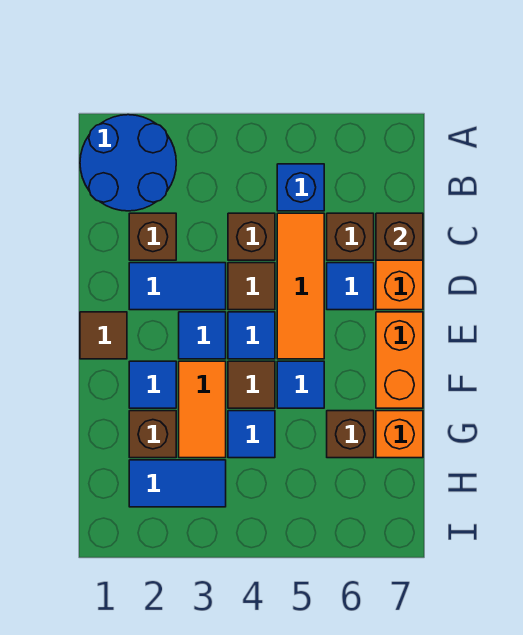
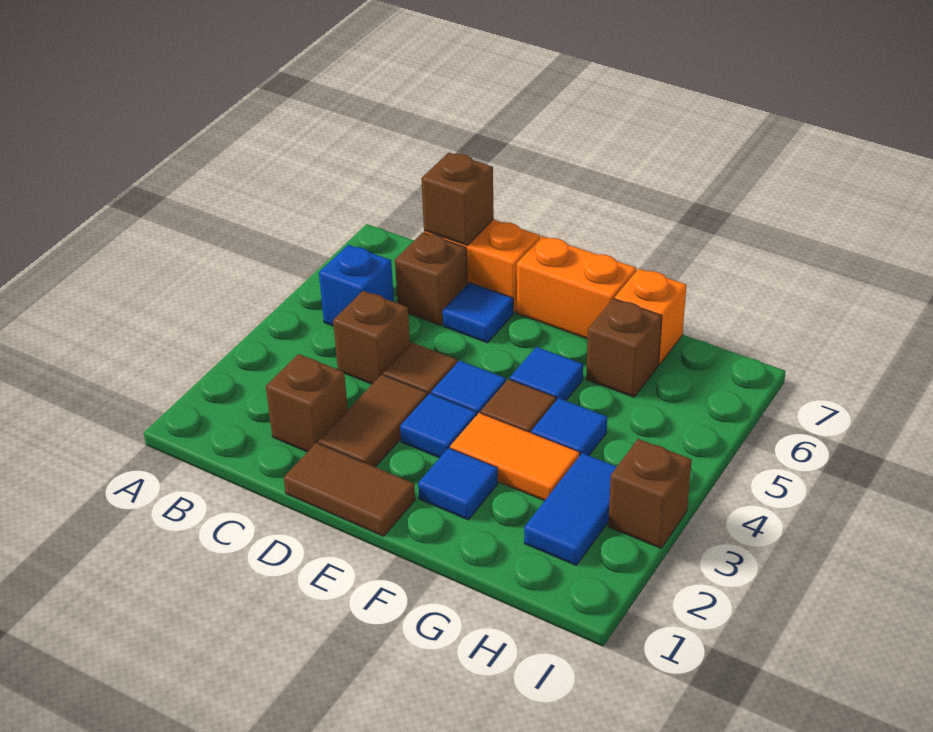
blue round brick A1:B2 level 1 -> none
orange tile C5:E5 level 1 -> none
blue tile D2:D3 level 1 -> brown tile D2:D3 level 1
brown tile E1 level 1 -> brown tile D1:E1 level 1
brown brick G2 level 1 -> brown brick I3 level 1

